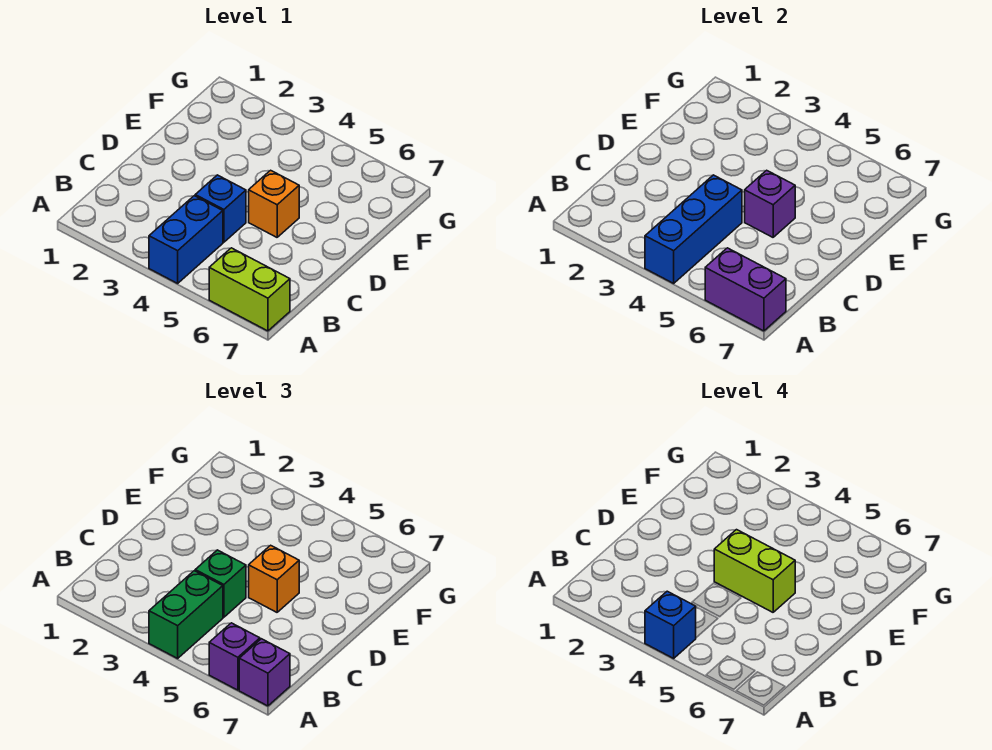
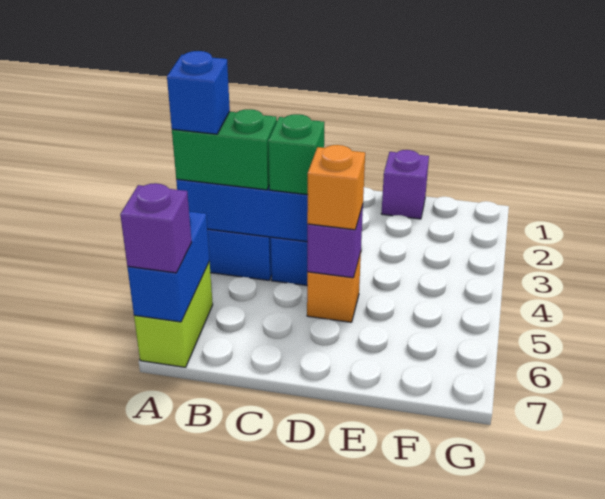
purple brick A6:A7 level 2 -> blue brick A6:A7 level 2
purple brick A6 level 3 -> purple brick E1 level 1
lime brick D4:D5 level 4 -> none

